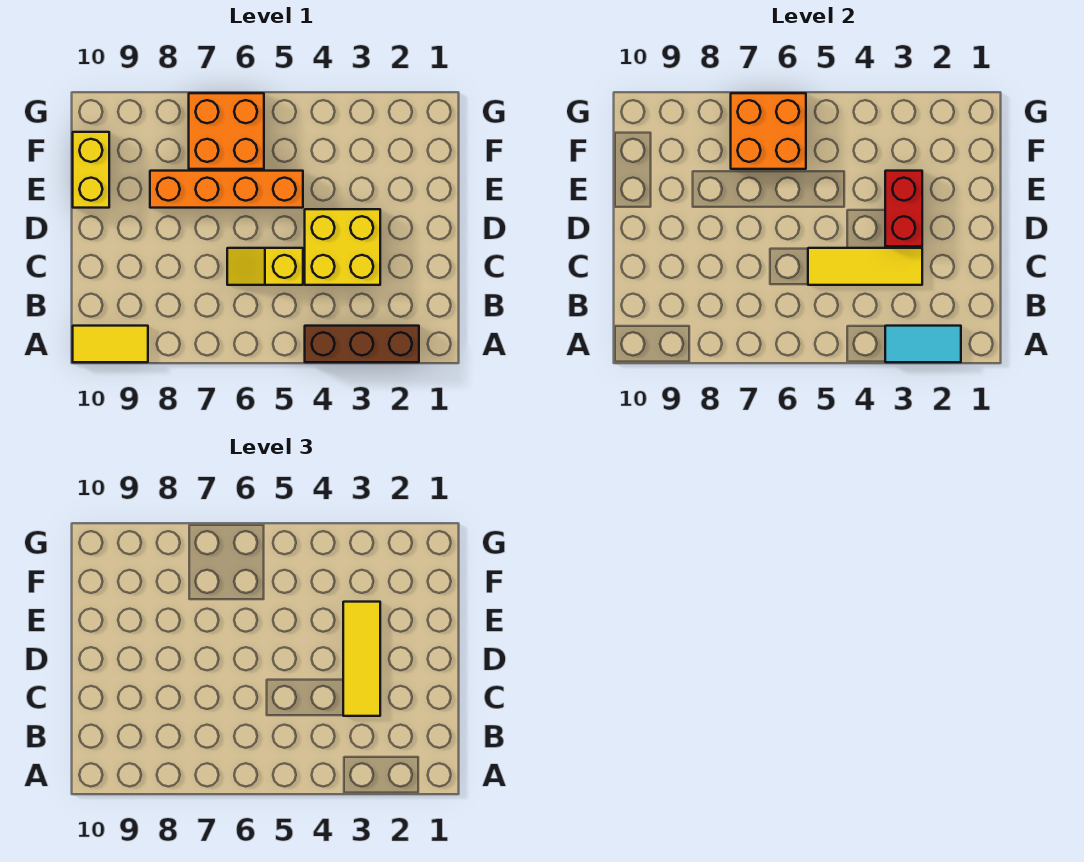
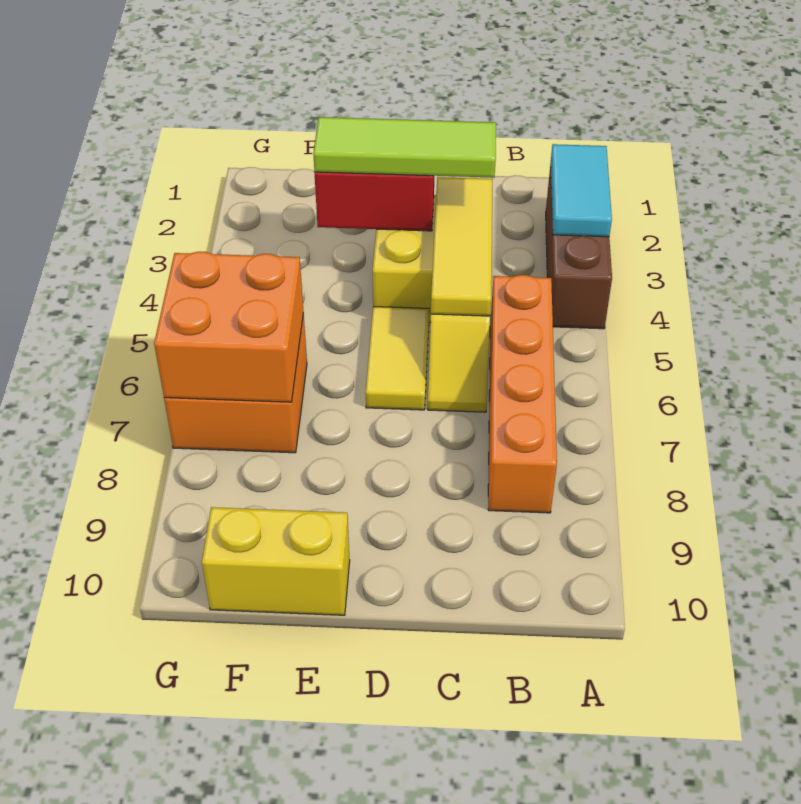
yellow tile A9:A10 level 1 -> yellow tile D5:D6 level 1
yellow tile C3:E3 level 3 -> lime tile C3:E3 level 3
orange brick E5:E8 level 1 -> orange brick B5:B8 level 1

